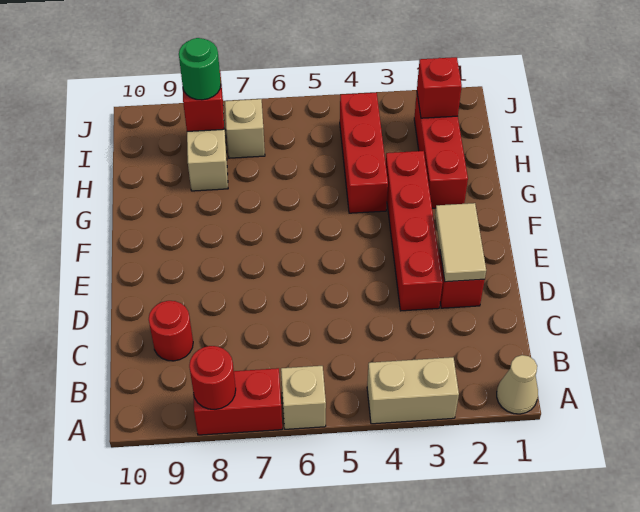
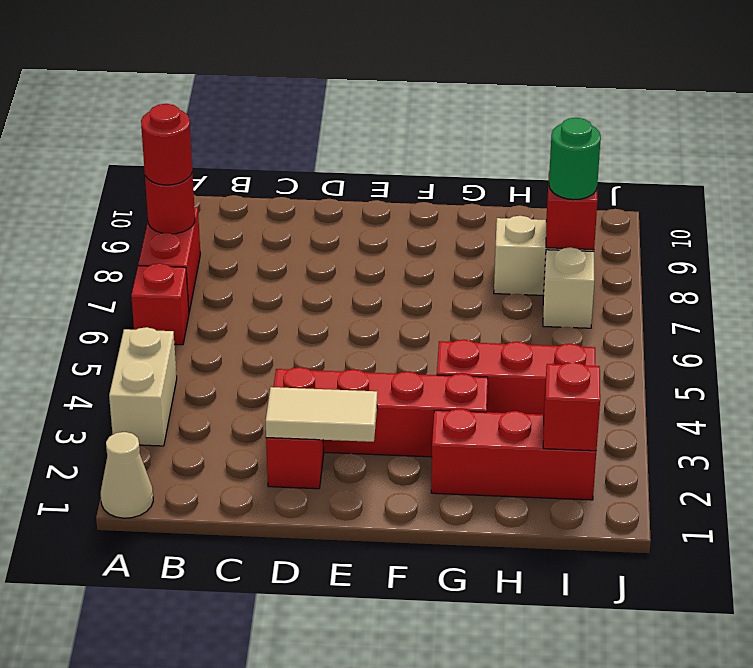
tan brick A6 level 1 -> red brick A6 level 1
red round brick C9 level 1 -> red round brick A8 level 3

